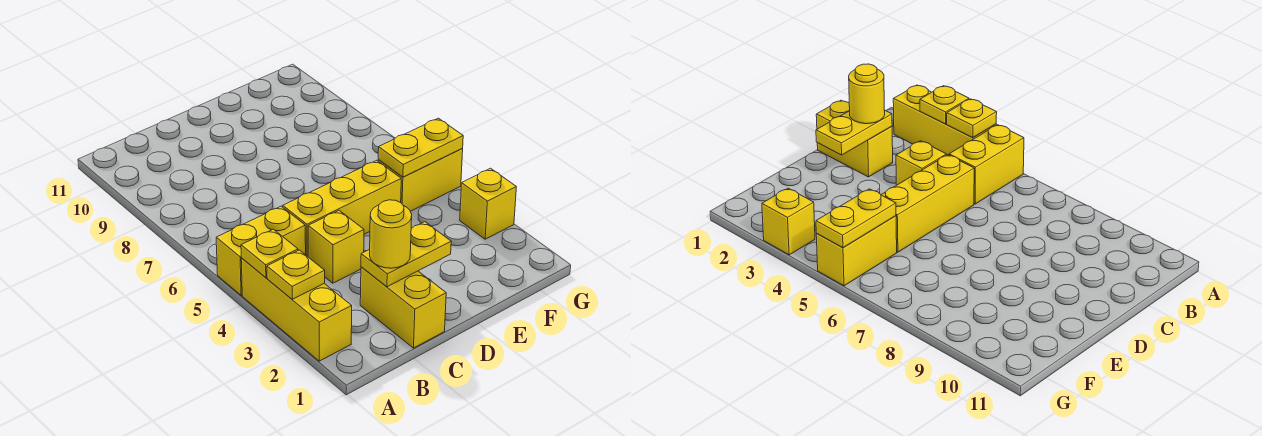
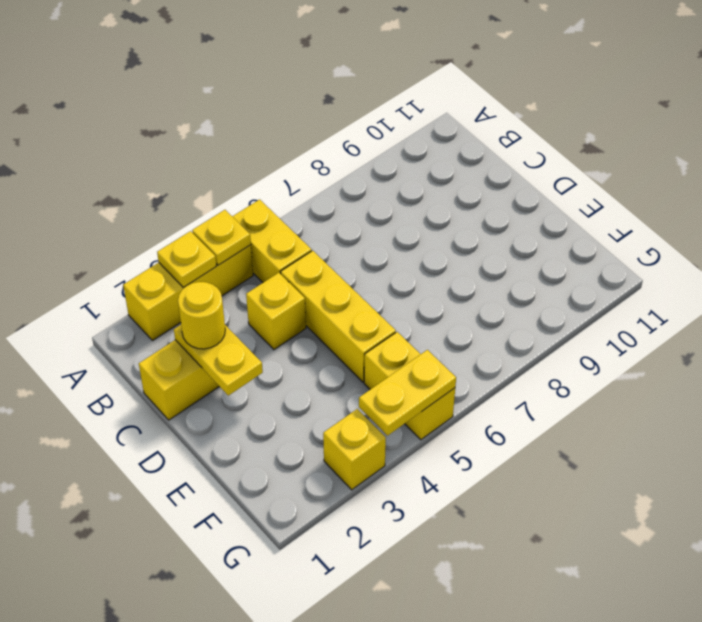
yellow plate F5:G5 level 2 -> yellow plate G4:G5 level 2

